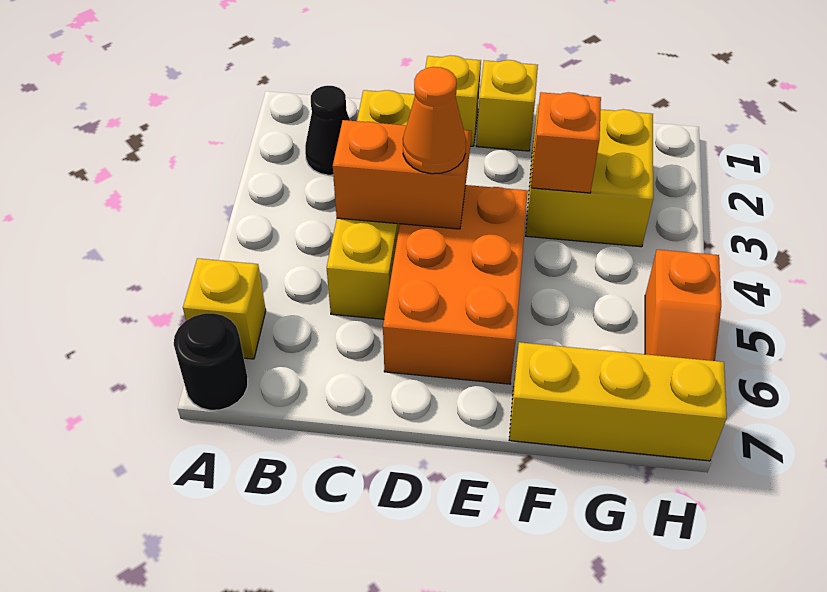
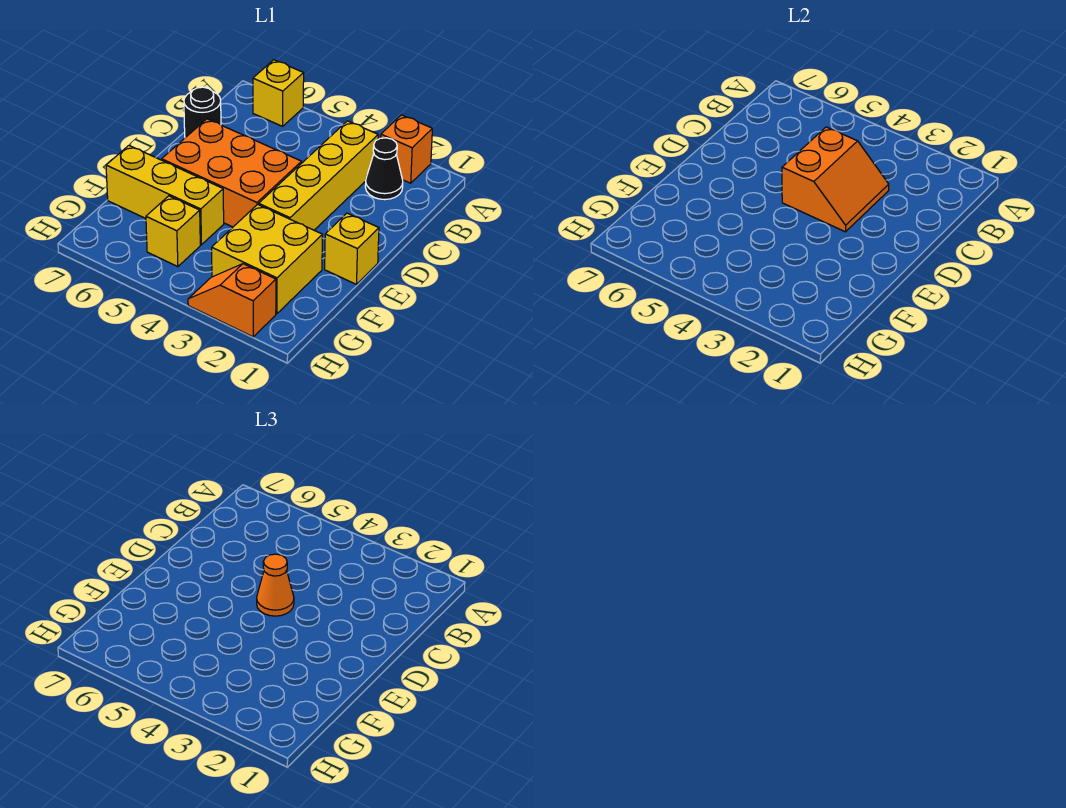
black round brick A7 level 1 -> black round brick C7 level 1
yellow brick C2:C5 level 1 -> yellow brick B3:E3 level 1
yellow brick D1 level 1 -> yellow brick G5 level 1
orange brick F3 level 2 -> orange brick A2 level 1
yellow brick F7:H7 level 1 -> yellow brick F5:F7 level 1
orange slope H5:H6 level 1 top 5 -> orange slope H2:H3 level 1 top 2

